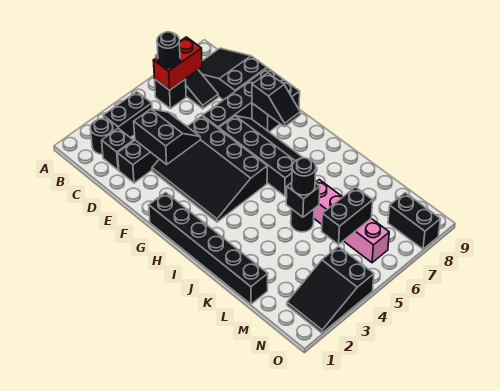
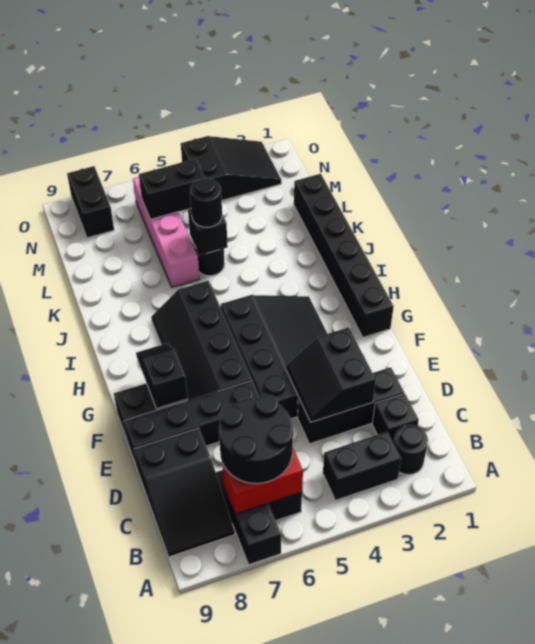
black round brick B6 level 3 -> black round brick B6:C7 level 3

